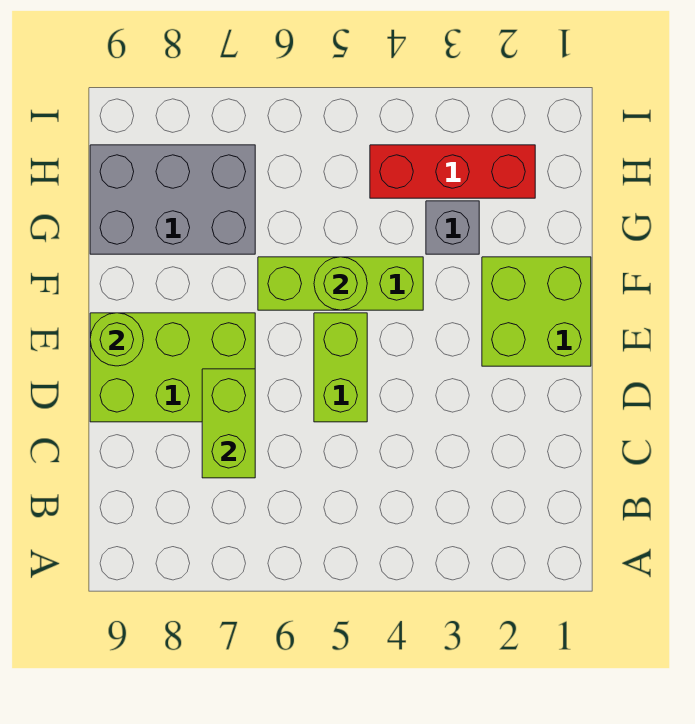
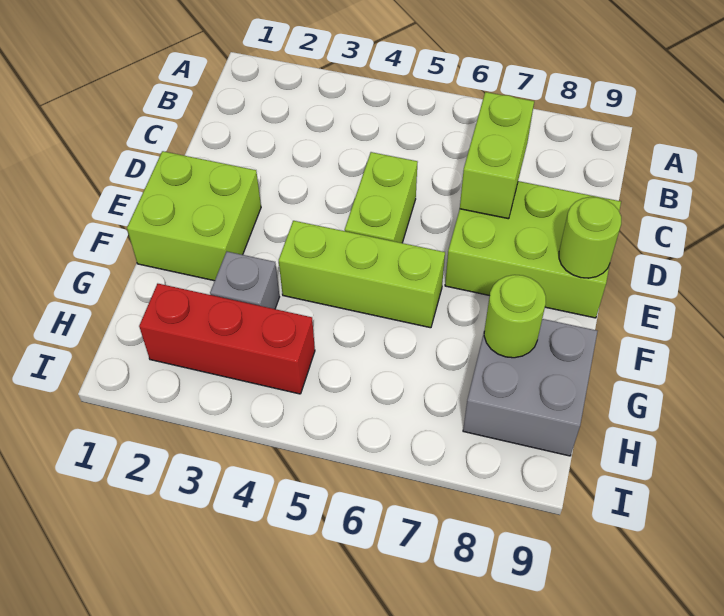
lime round brick F5 level 2 -> lime round brick G8 level 2
grey brick G7:H9 level 1 -> grey brick G8:H9 level 1

